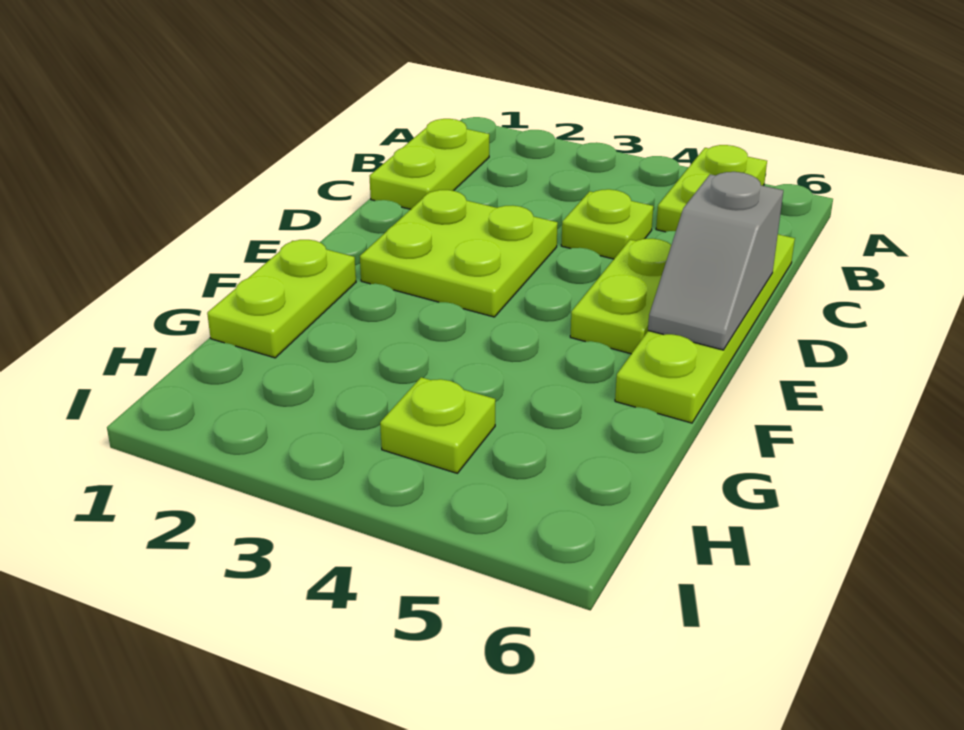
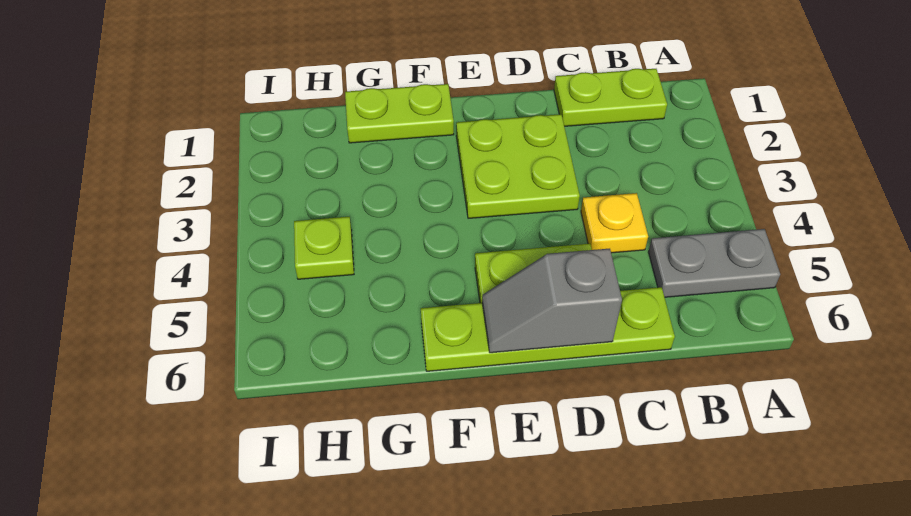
lime plate A5:B5 level 1 -> grey plate A5:B5 level 1
lime plate C4 level 1 -> yellow plate C4 level 1

